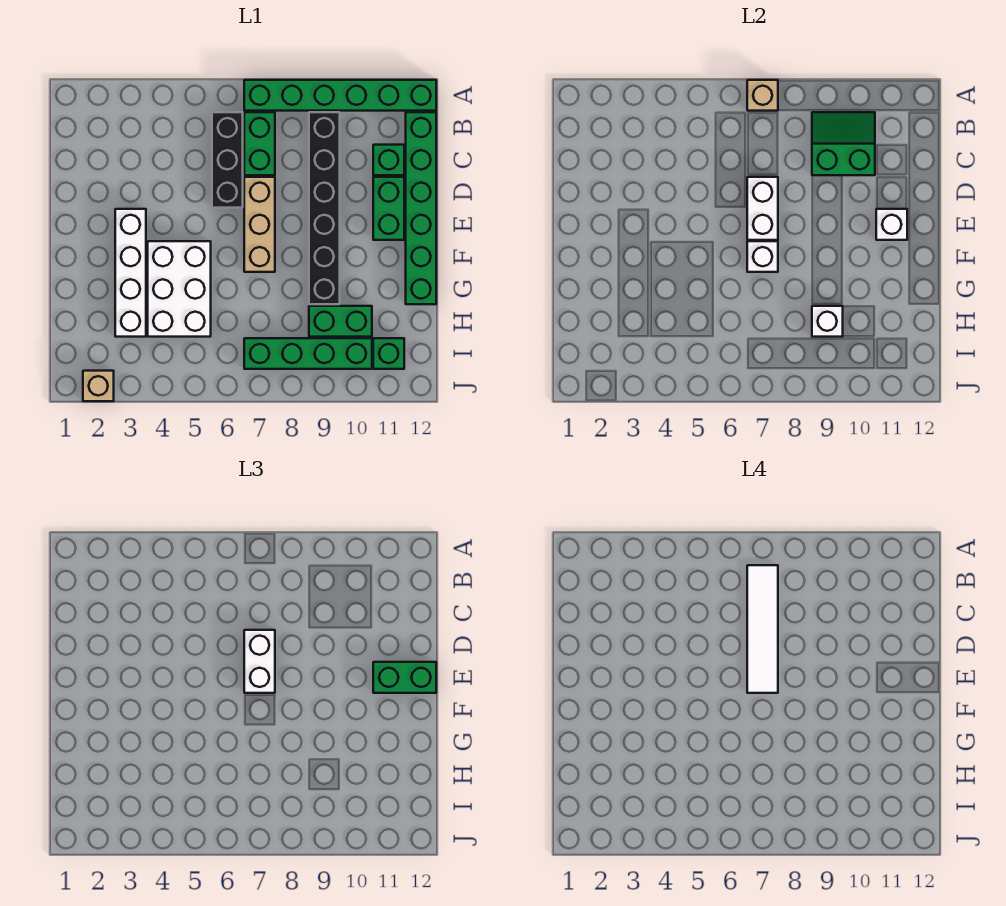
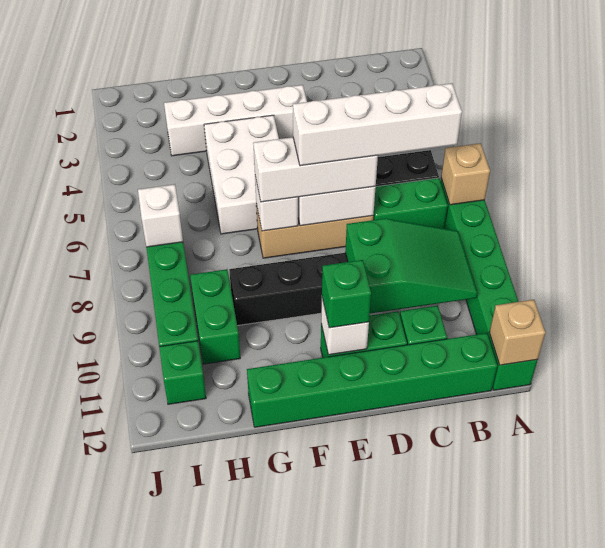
white tile B7:E7 level 4 -> white brick B7:E7 level 4
green slope B9:C10 level 2 top C -> green slope B9:D10 level 2 top D
white brick D7:E7 level 3 -> white brick D7:F7 level 3
green brick E11:E12 level 3 -> green brick E11 level 3
white brick F4:H5 level 1 -> white brick F4:G6 level 1
white brick H9 level 2 -> white brick I7 level 2
tan brick J2 level 1 -> tan brick A12 level 2

